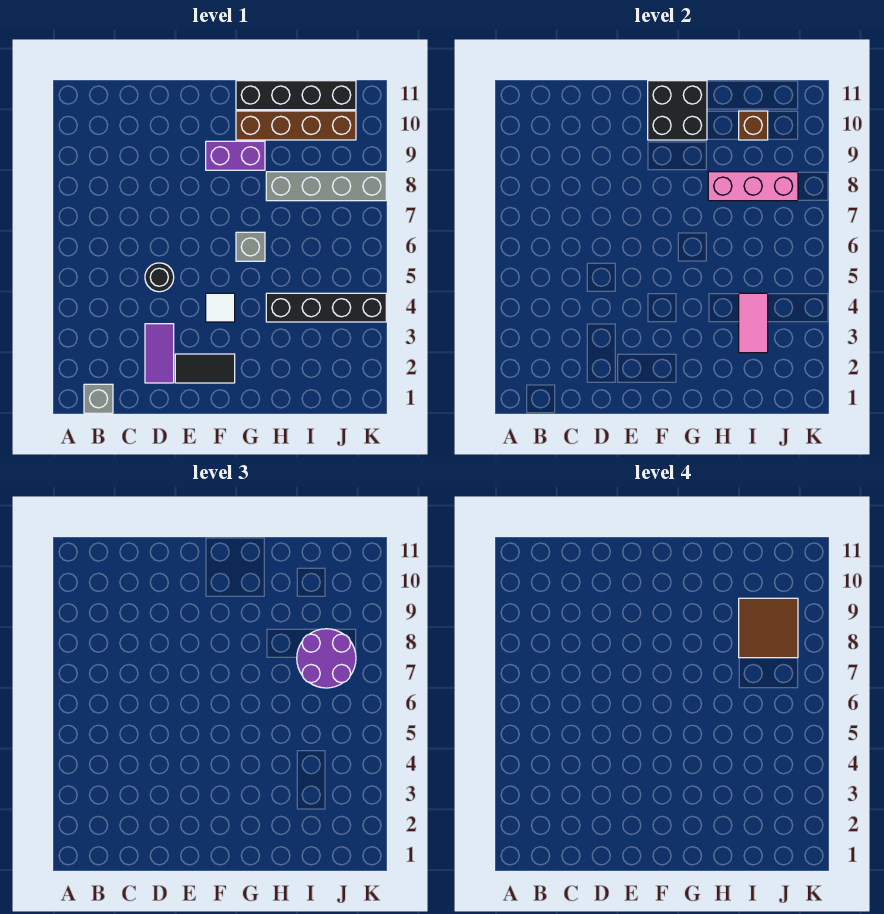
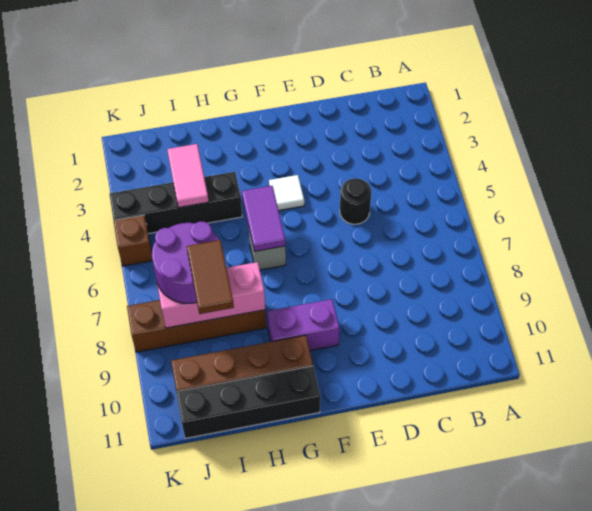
grey brick B1 level 1 -> none
purple tile D2:D3 level 1 -> purple tile G5:G6 level 2
black tile E2:F2 level 1 -> none
black brick F10:G11 level 2 -> none
grey brick H8:K8 level 1 -> brown brick H8:K8 level 1
brown tile I8:J9 level 4 -> brown tile I8:I9 level 4
brown brick I10 level 2 -> brown brick K5 level 1

